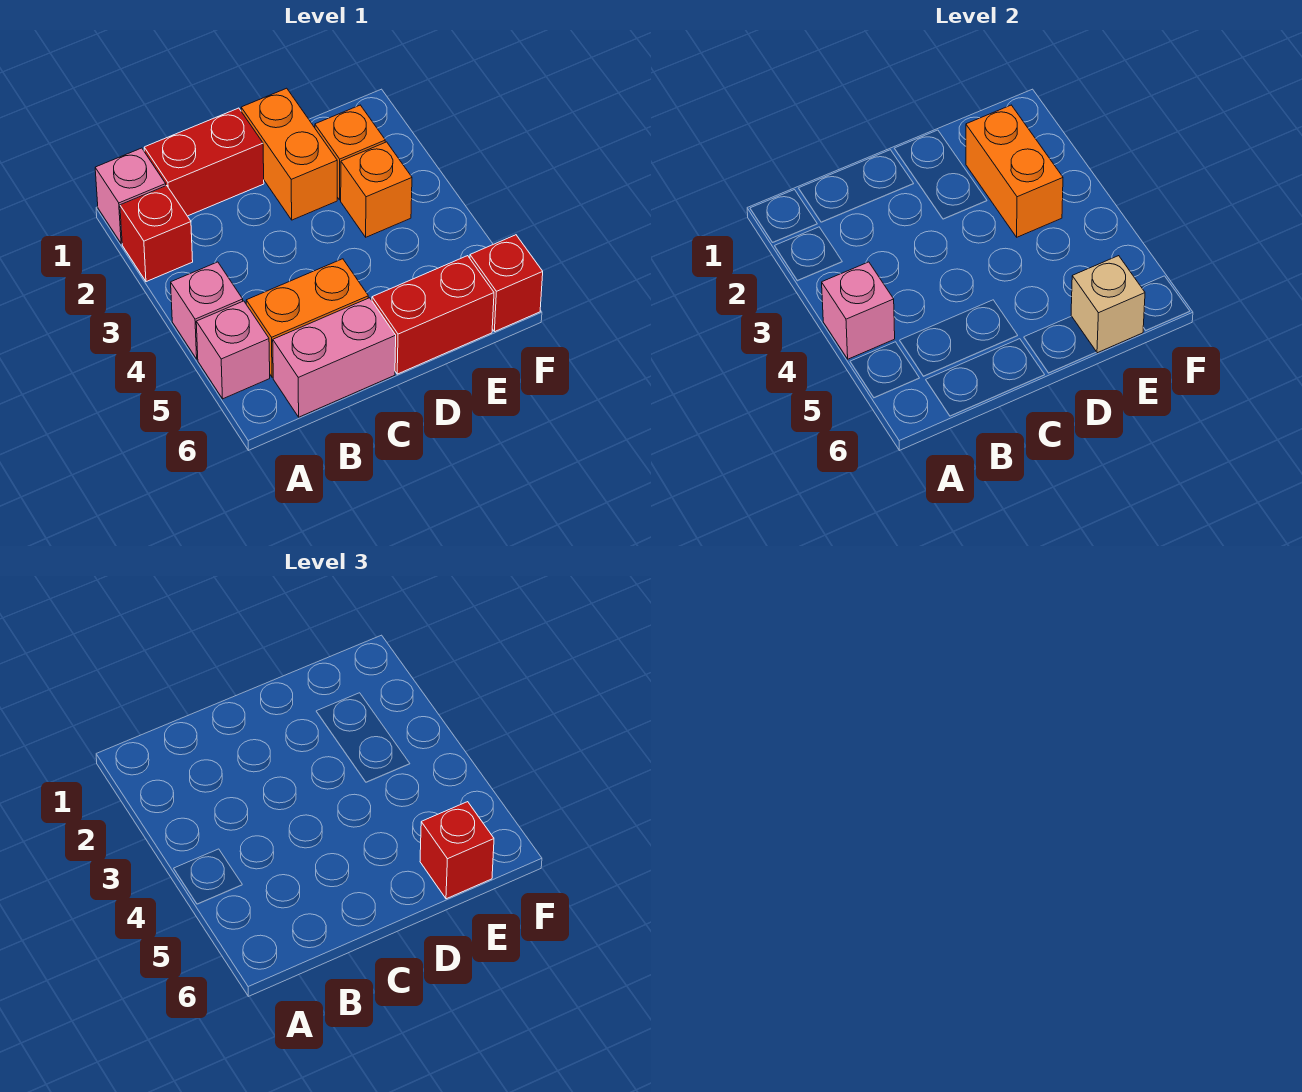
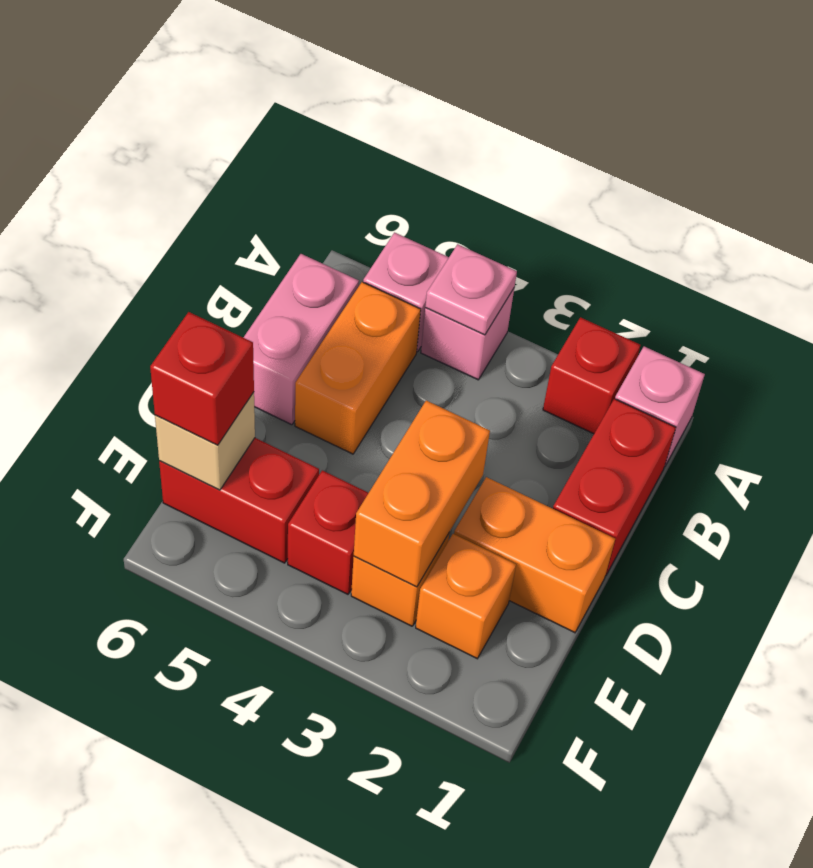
pink brick A4 level 2 -> pink plate A4 level 2
red brick D6:E6 level 1 -> red brick E5:E6 level 1
orange brick E2:E3 level 2 -> orange brick D3:E3 level 2
red brick F6 level 1 -> red brick E4 level 1

